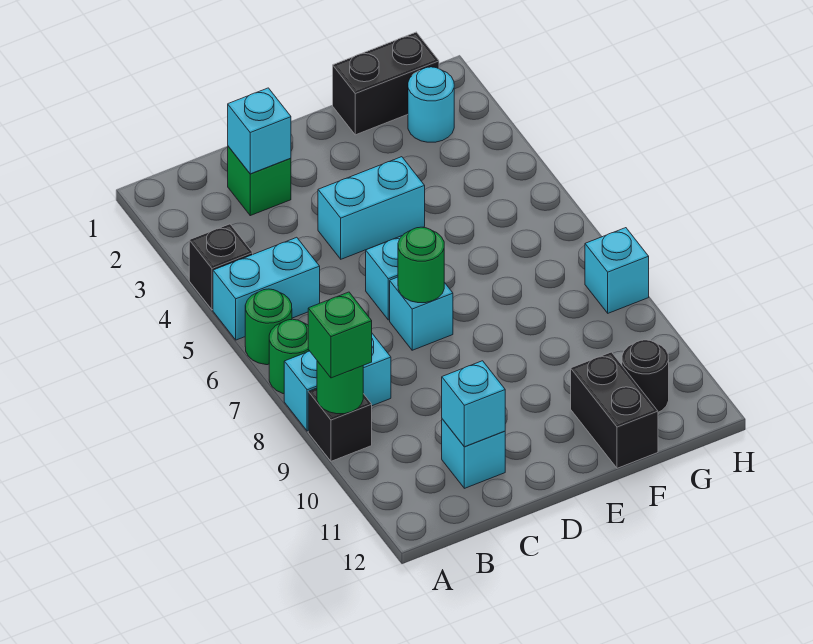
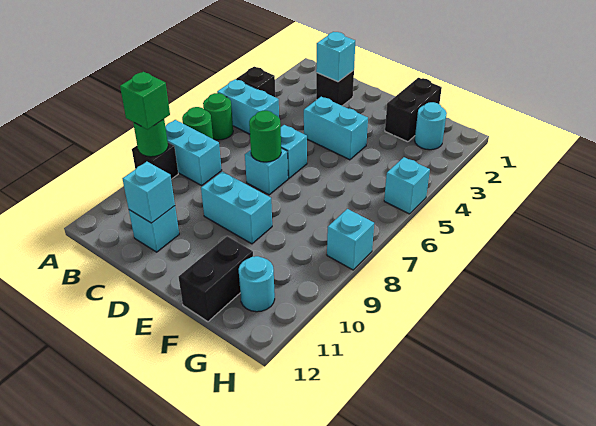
green brick C2 level 1 -> black brick C2 level 1
none -> cyan brick D9:E9 level 1
black brick F1:G1 level 1 -> black brick F1:F2 level 1
black round brick G11 level 1 -> cyan round brick G11 level 1
none -> cyan brick H5 level 1

